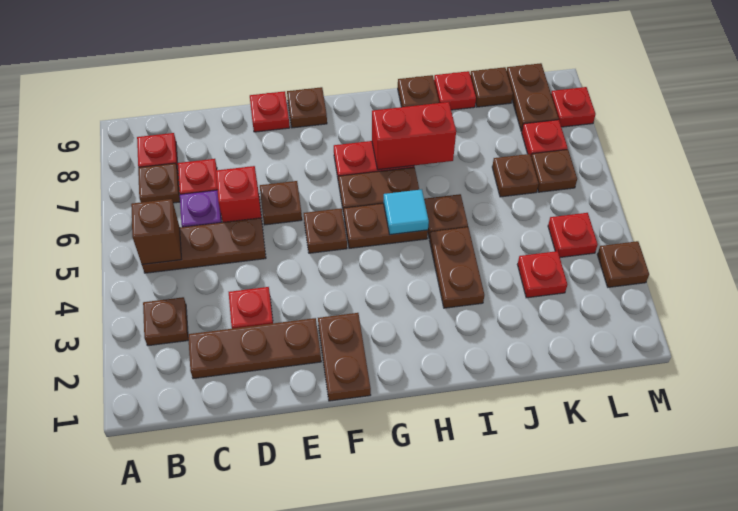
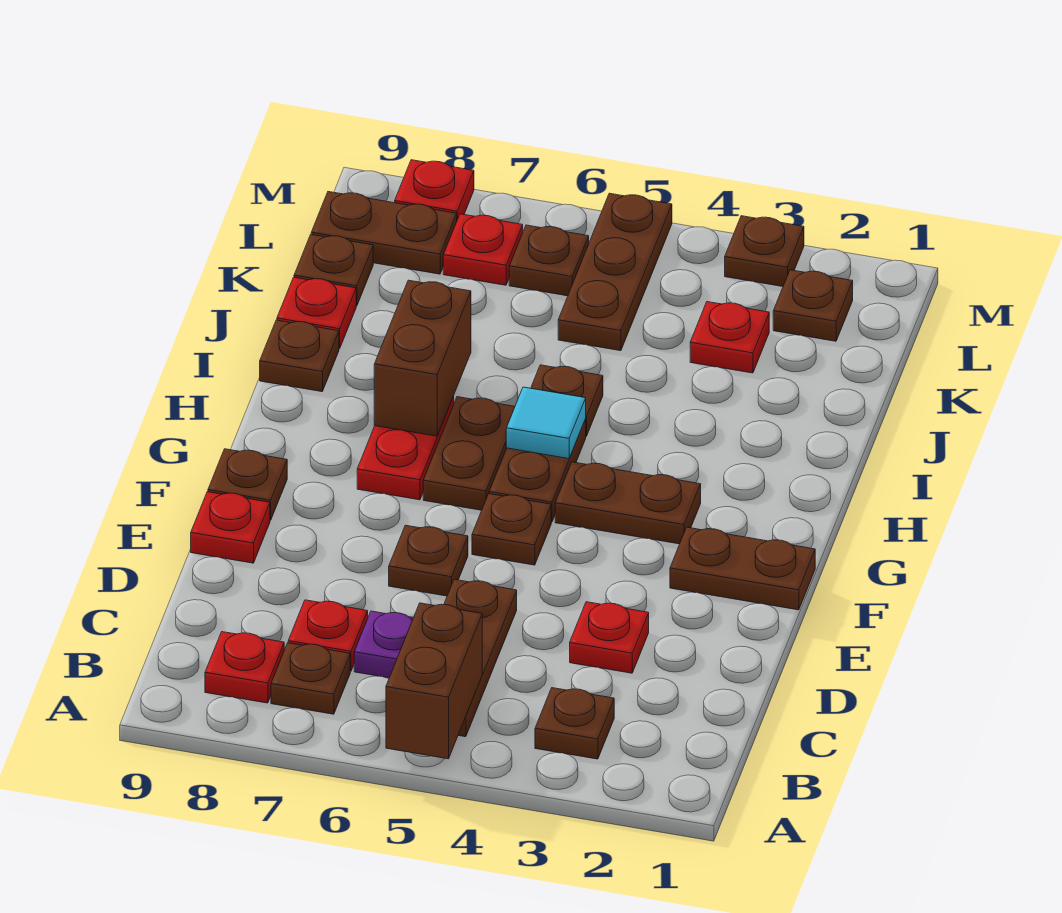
brown brick B5 level 2 -> brown brick A5:B5 level 2
brown plate C2:E2 level 1 -> brown plate K5:M5 level 1
red brick D6 level 1 -> none
red brick H7:I7 level 2 -> brown brick H7:I7 level 2
brown plate I3:I4 level 1 -> brown plate G3:G4 level 1
brown plate K6 level 1 -> brown plate L2 level 1
red plate L4 level 1 -> none

